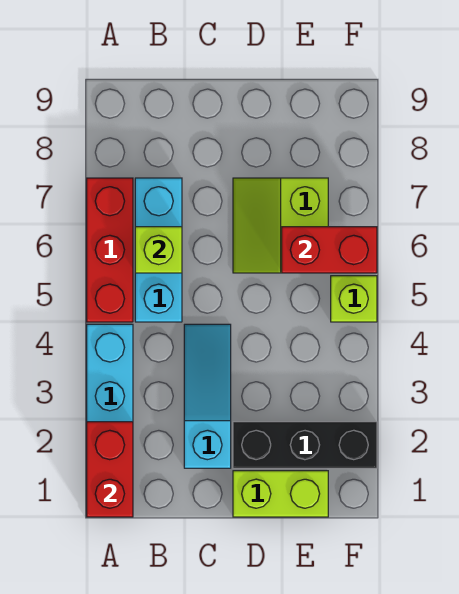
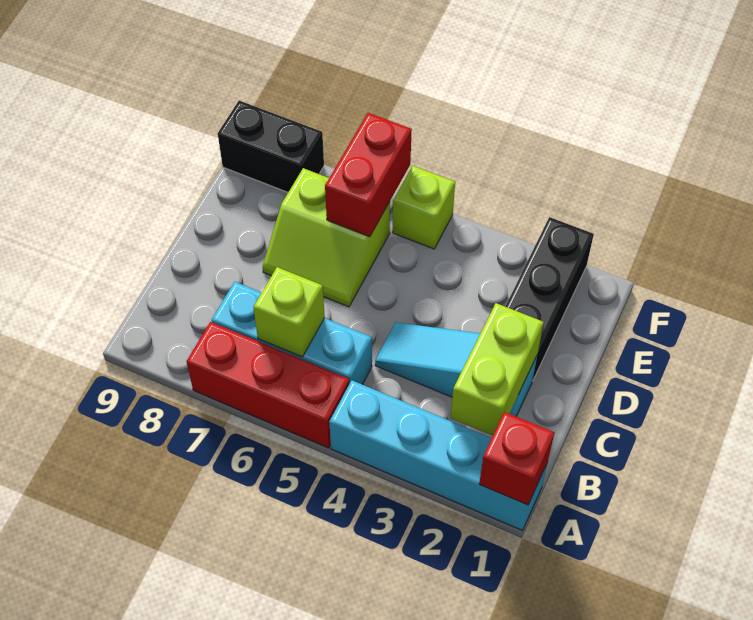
red brick A1:A2 level 2 -> red brick A1 level 2
lime brick D1:E1 level 1 -> lime brick B2:C2 level 2
none -> black brick F8:F9 level 1

